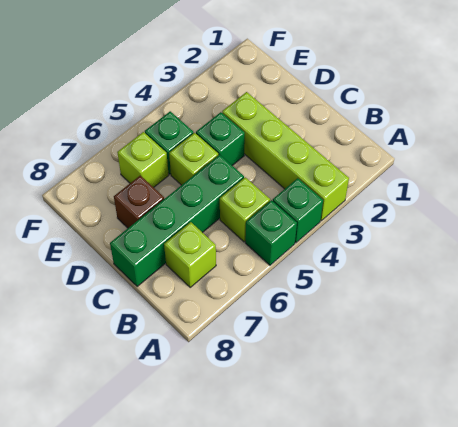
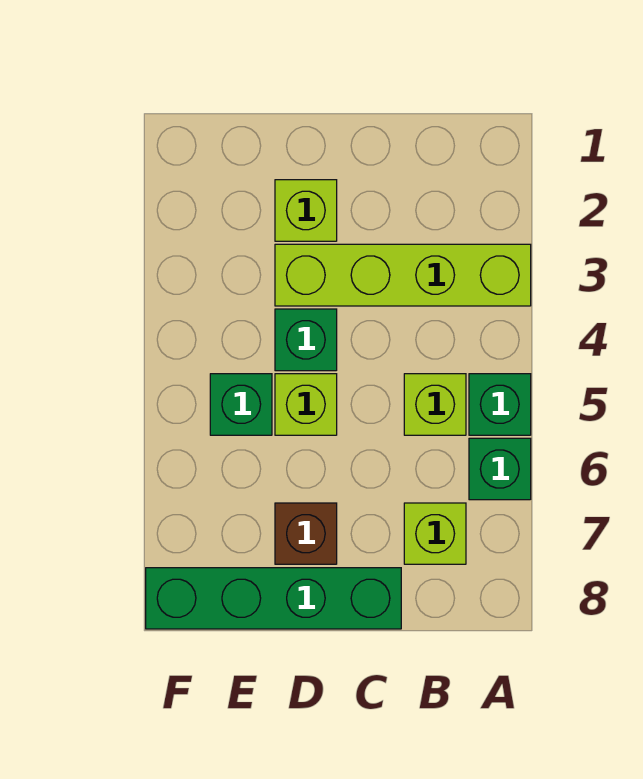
green brick A4 level 1 -> green brick A6 level 1
green brick C5:C8 level 1 -> green brick C8:F8 level 1
lime brick E6 level 1 -> lime brick D2 level 1

